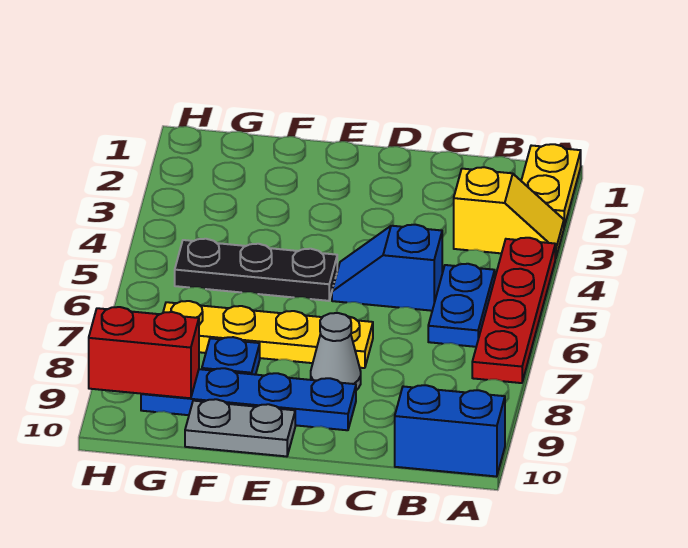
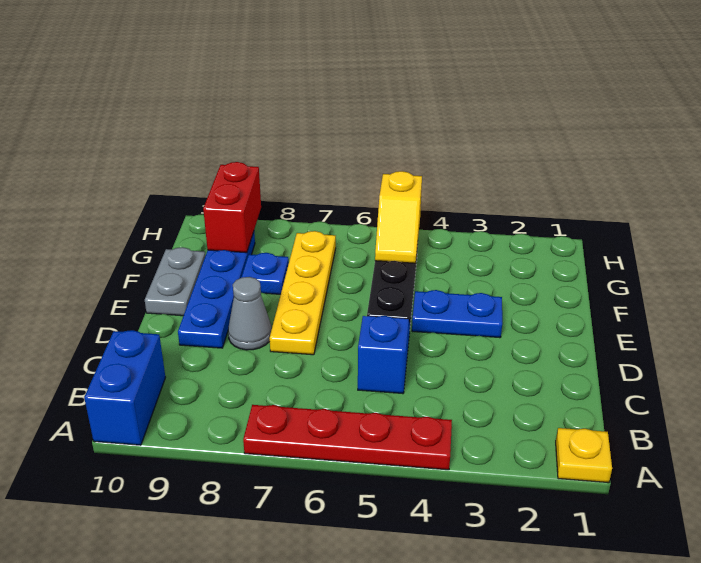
yellow plate A1:A2 level 1 -> yellow plate A1 level 1
yellow slope A3:B3 level 1 top B -> yellow slope G5:H5 level 2 top H
blue plate B5:B6 level 1 -> blue plate E3:E4 level 1

